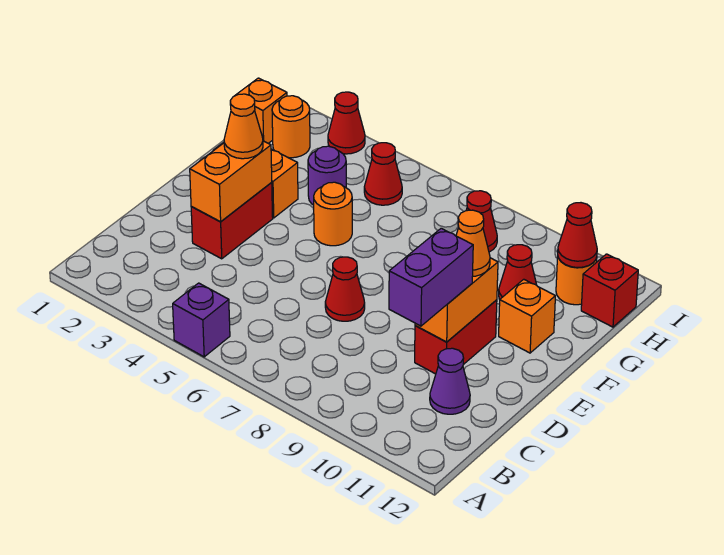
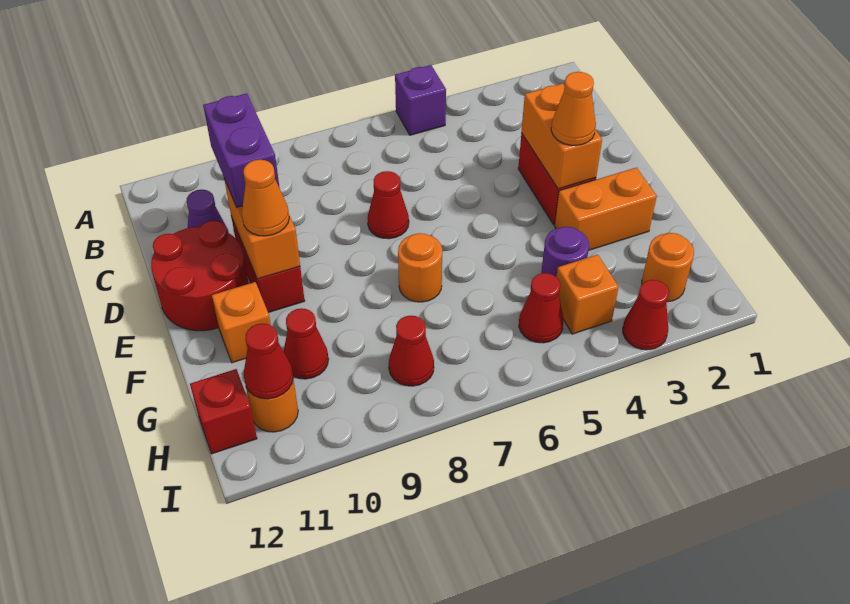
none -> red round brick D11:E12 level 1
orange round brick F5 level 1 -> orange round brick F7 level 1
orange brick H1 level 1 -> orange brick H4 level 1

